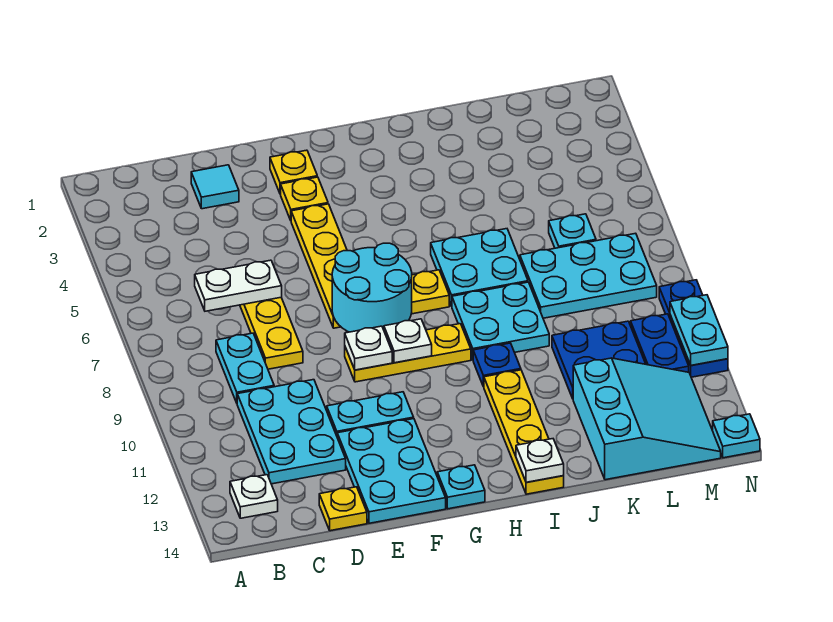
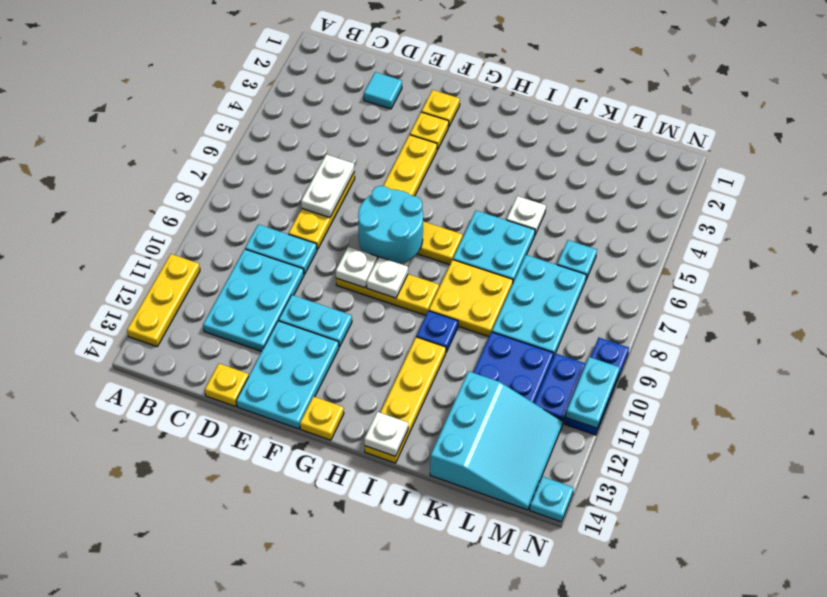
none -> yellow plate A11:A13 level 1
white plate B13 level 1 -> white plate J5 level 1
white plate C6:D6 level 2 -> white plate D6:D7 level 2
cyan plate C8:C9 level 1 -> cyan plate C9:D9 level 1
cyan plate G14 level 1 -> yellow plate G14 level 1
cyan plate I8:J9 level 1 -> yellow plate I8:J9 level 1
cyan plate K7:M8 level 1 -> cyan plate K7:L9 level 1

